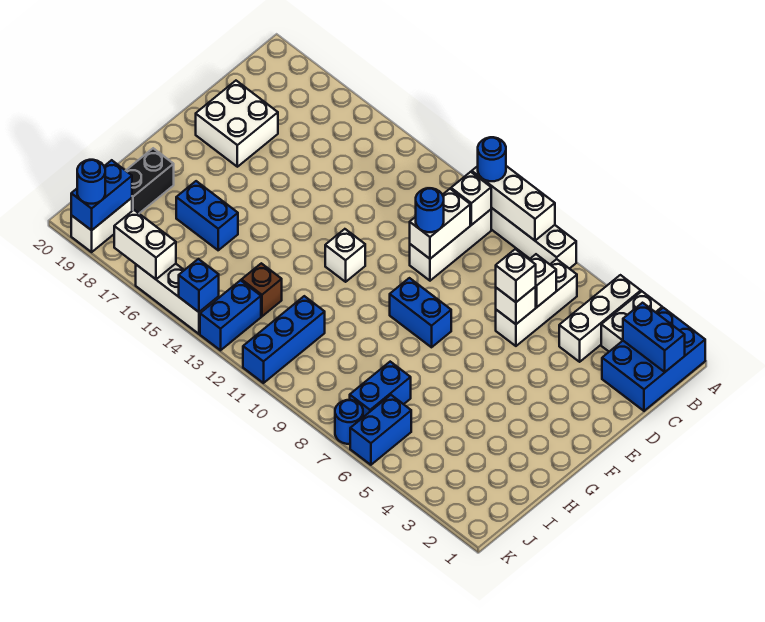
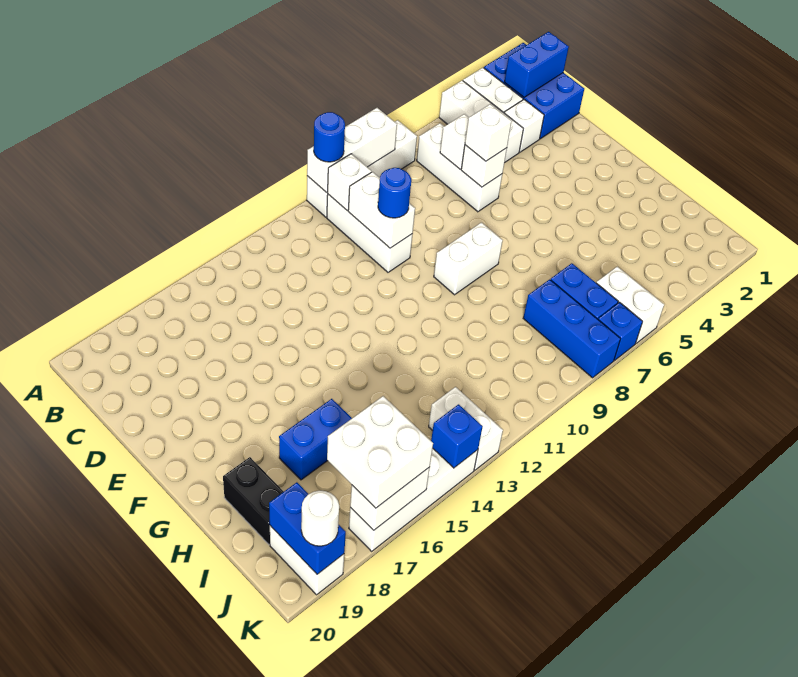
white brick D18:E19 level 1 -> white brick J16:K17 level 3
blue brick F8:F9 level 1 -> white brick F8:F9 level 1
white brick F12 level 1 -> white brick C3 level 1
blue brick I11:K11 level 1 -> blue brick I8:K8 level 1
brown brick I13 level 1 -> none
blue brick J6:K6 level 1 -> white brick J6:K6 level 1
blue brick J13:K13 level 1 -> white brick J13:K13 level 1
blue round brick K7 level 1 -> blue brick K7 level 1
white brick K14:K16 level 1 -> white brick K14:K17 level 1
blue round brick K19 level 3 -> white round brick K19 level 3

